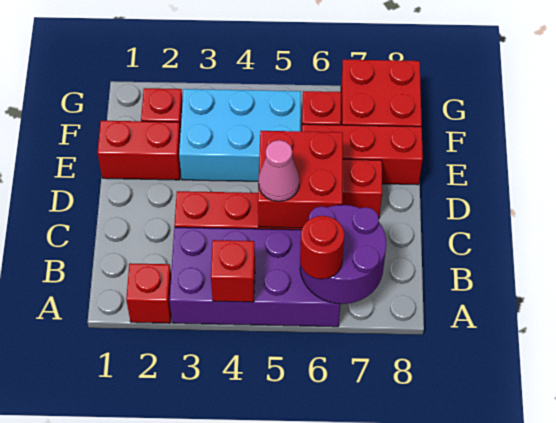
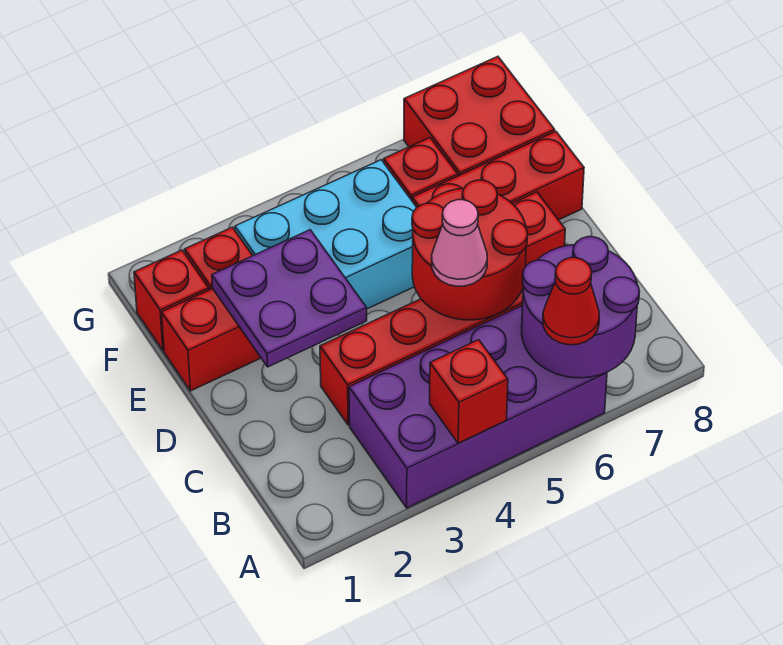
red brick A2 level 1 -> red brick F1 level 1
red round brick A6 level 3 -> red cone A6 level 3
red brick C5:D6 level 2 -> red round brick C5:D6 level 2
none -> purple plate D2:E3 level 2

